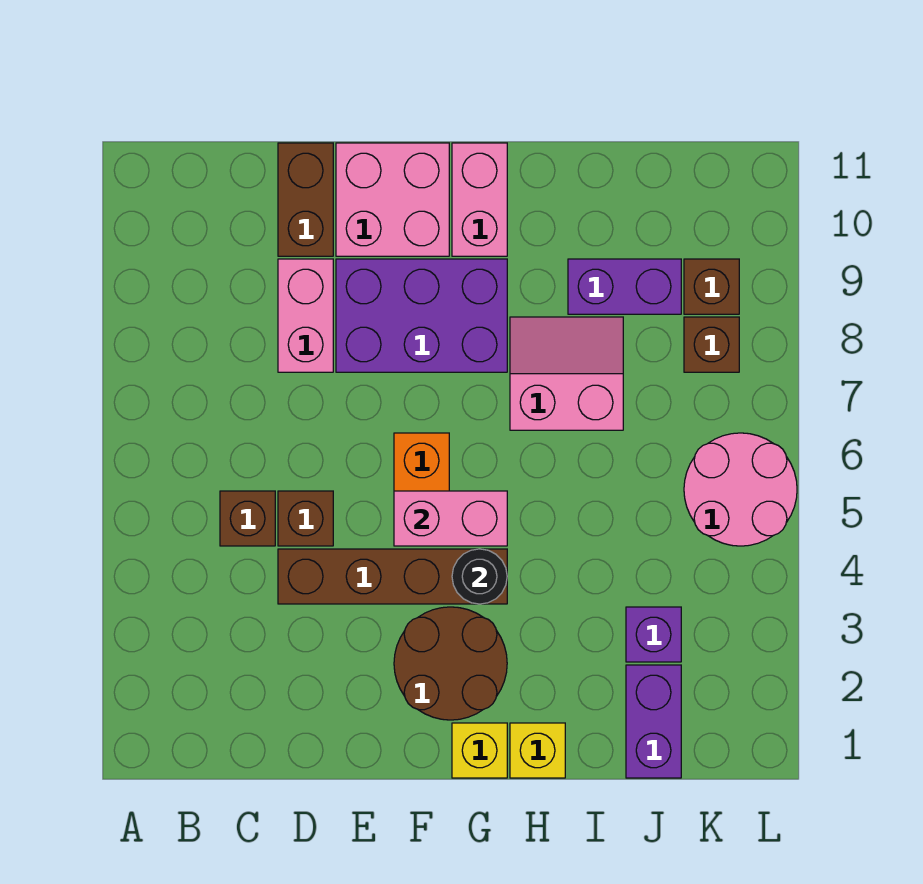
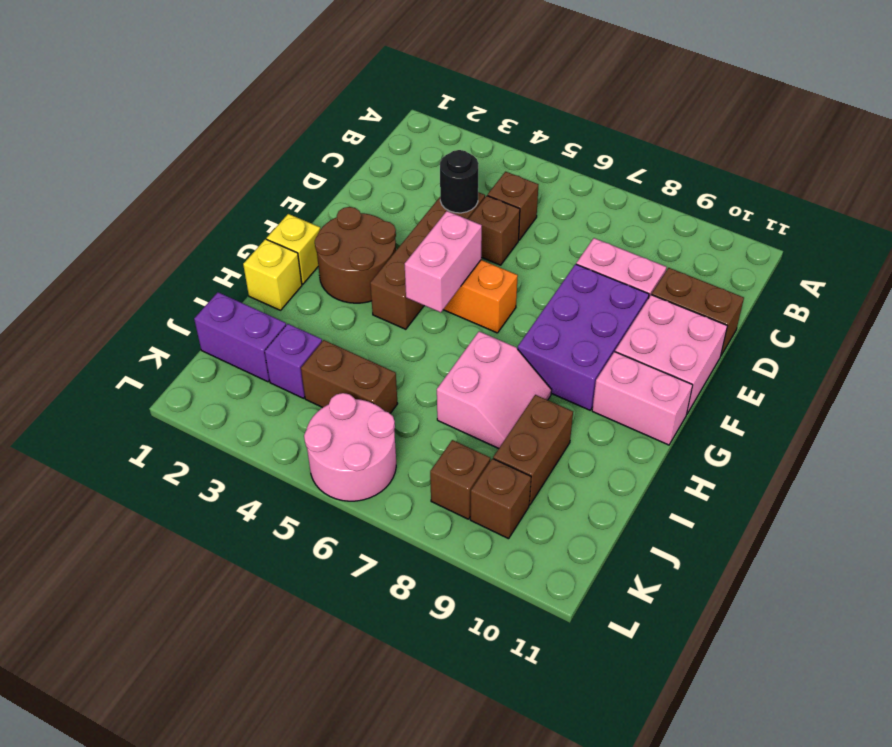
black round brick G4 level 2 -> black round brick D4 level 2
purple brick I9:J9 level 1 -> brown brick I9:J9 level 1
none -> brown brick J4:J5 level 1

